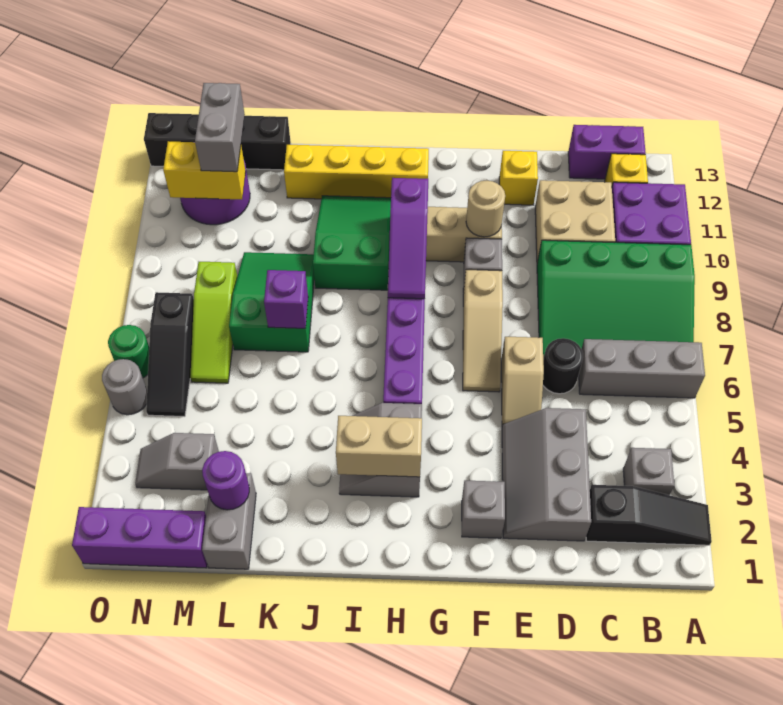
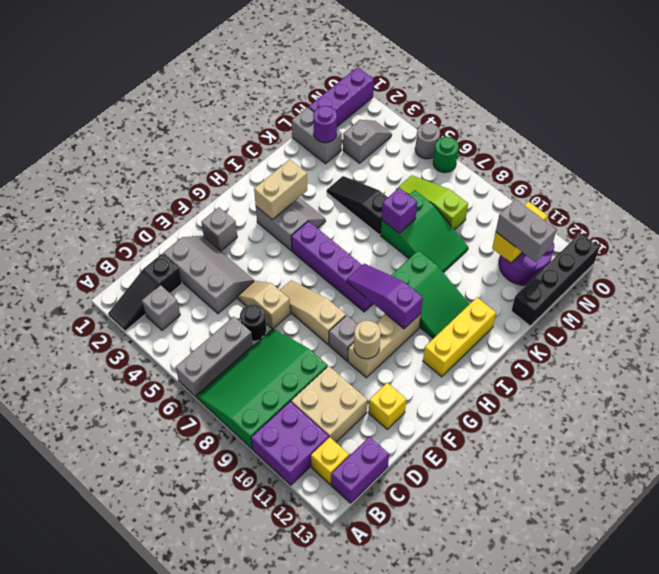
yellow brick H12:K12 level 1 -> yellow brick H12:J12 level 1
black slope N5:N7 level 1 top 7 -> black slope K4:K6 level 1 top 6

